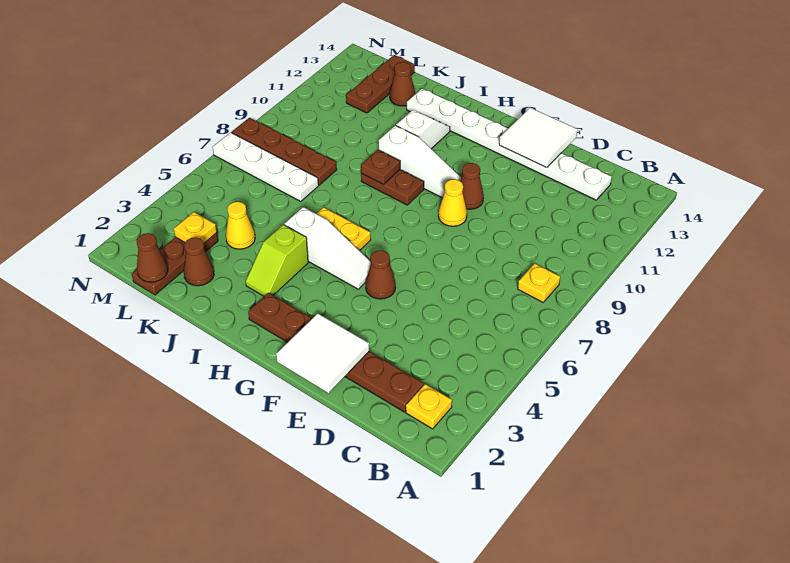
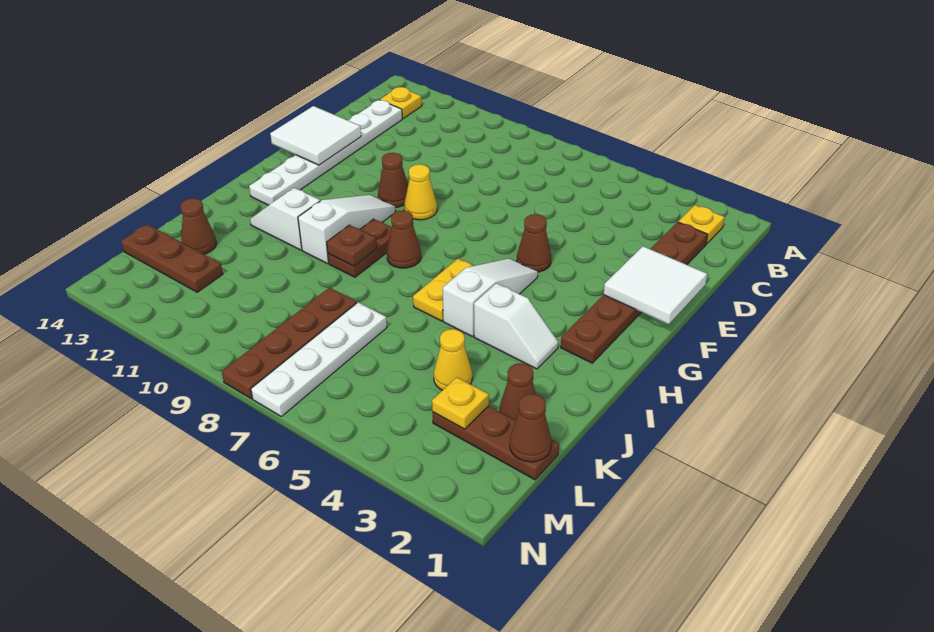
yellow plate B8 level 1 -> yellow plate B13 level 1
white plate C13:J13 level 1 -> white plate C13:H13 level 1
none -> brown cone H8 level 1
lime slope I3:I4 level 1 top 4 -> white slope I3:I4 level 1 top 4

